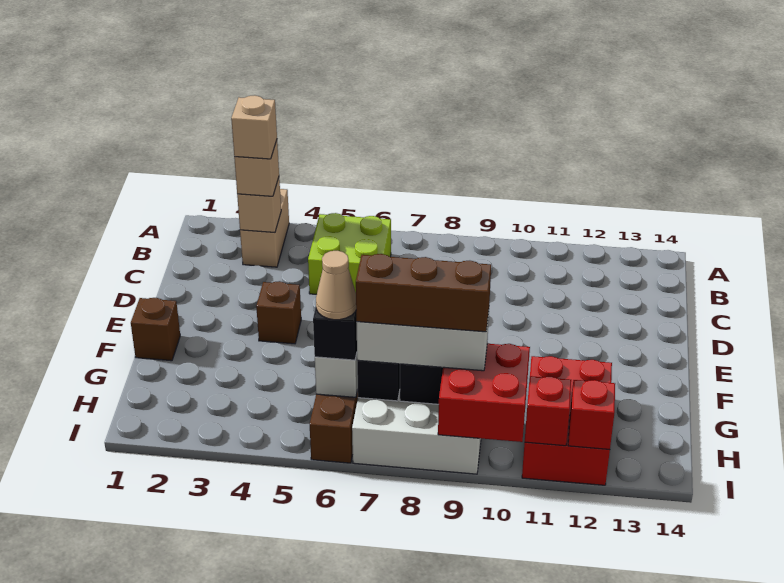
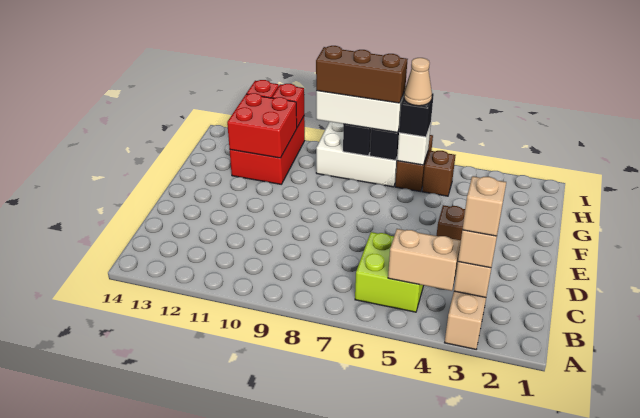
none -> tan brick B4:B5 level 2
brown brick F1 level 1 -> brown brick H5 level 1
red brick H9:I10 level 2 -> red brick G11:H12 level 2

